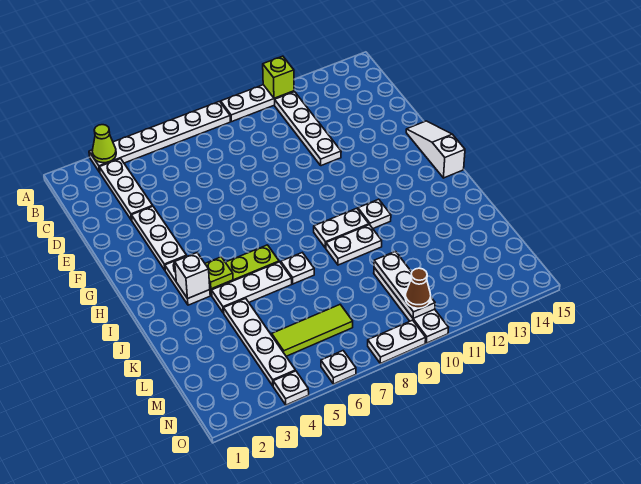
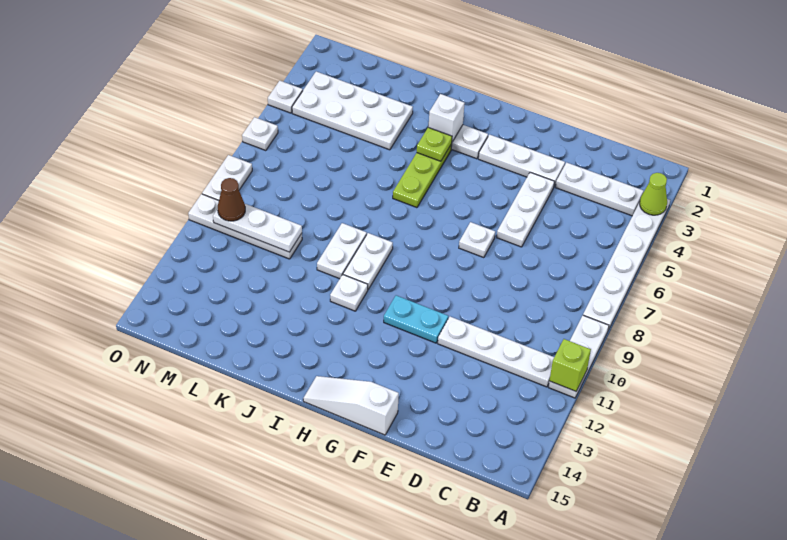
none -> cyan plate F11:G11 level 1
white slope F15:H15 level 1 top H -> white slope F15:H15 level 1 top F
white plate J4:J6 level 1 -> white plate E4:E6 level 1
white plate J7 level 1 -> white plate F7 level 1
white plate K4:N4 level 1 -> white plate K3:N4 level 1
lime tile M5:M7 level 1 -> none

